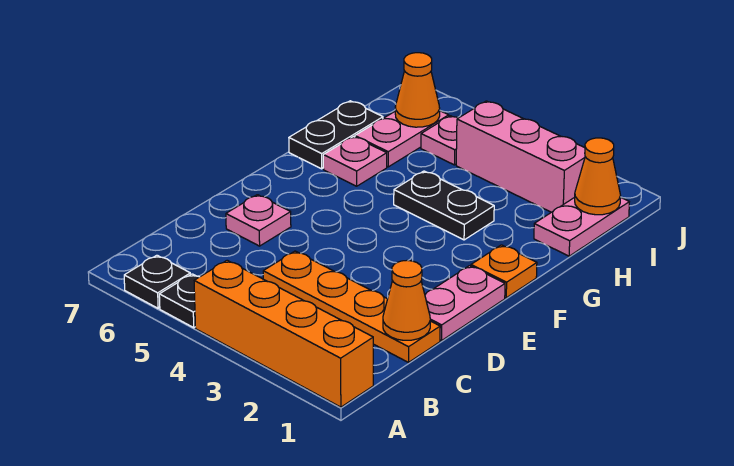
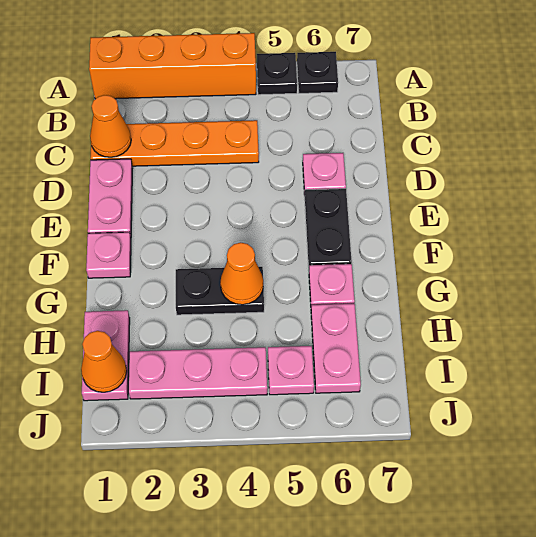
orange plate F1 level 1 -> pink plate F1 level 1
black plate G7:H7 level 1 -> black plate E6:F6 level 1
pink brick I2:I4 level 1 -> pink plate I2:I4 level 1
orange cone I6 level 2 -> orange cone G4 level 2

